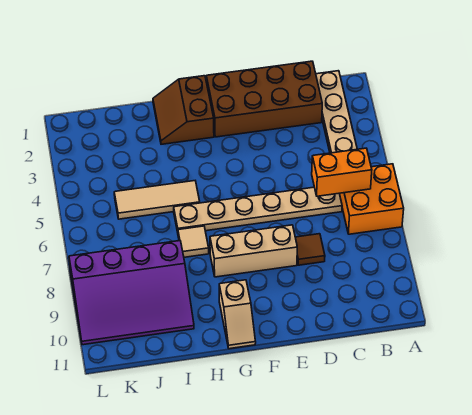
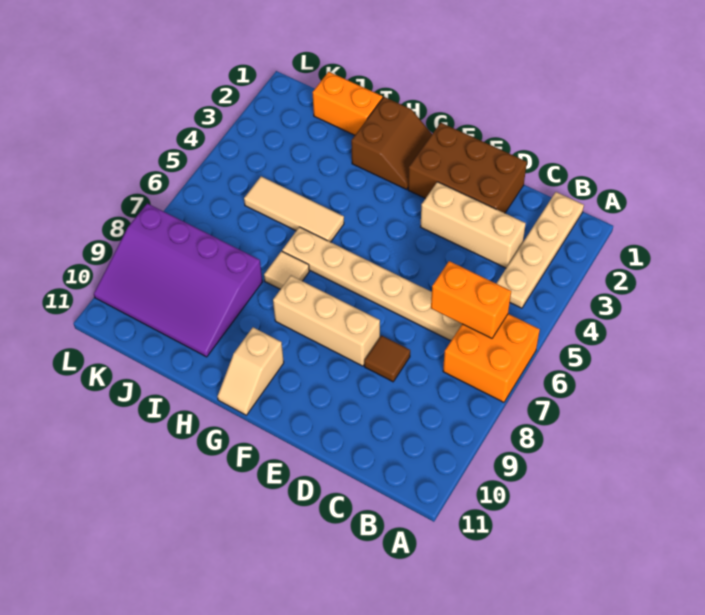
brown brick C1:F2 level 1 -> brown brick D1:F2 level 1
none -> tan brick C3:E3 level 1
brown slope G1:H2 level 1 top G -> brown slope G1:H2 level 1 top H
none -> orange brick I1:J1 level 1

